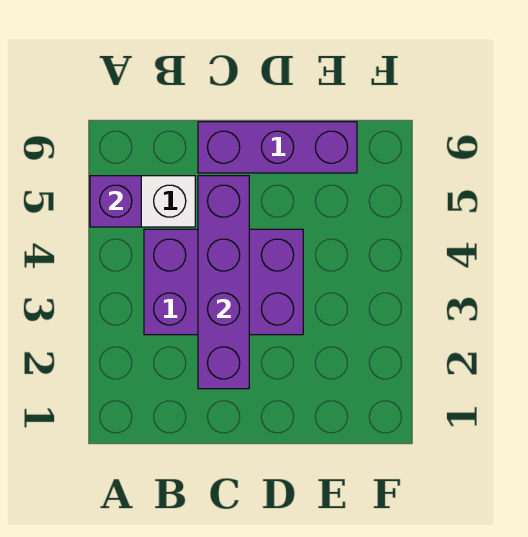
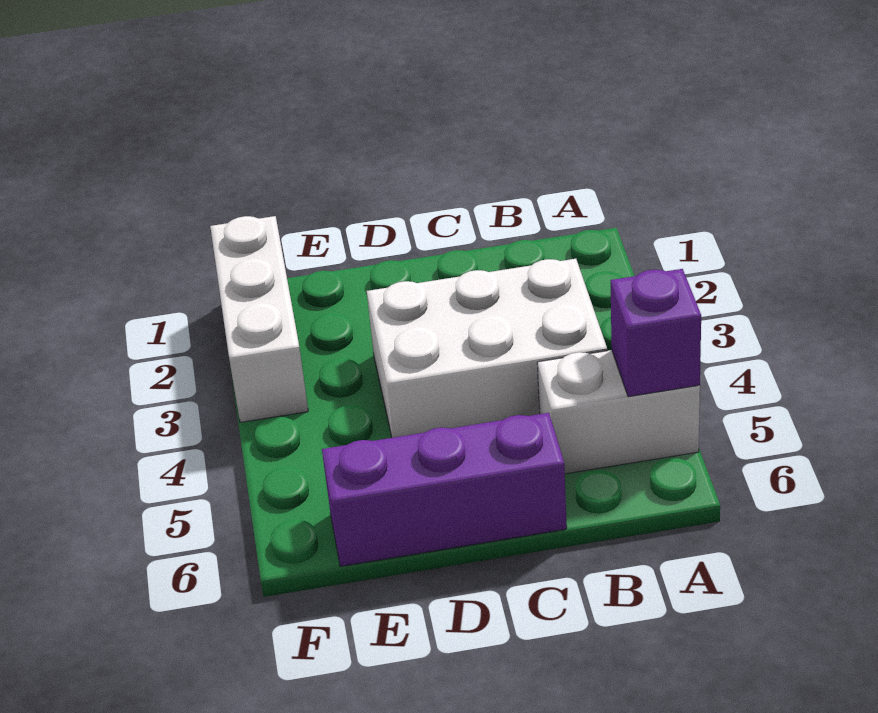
purple brick B3:D4 level 1 -> white brick B3:D4 level 1
purple brick C2:C5 level 2 -> none
none -> white brick F1:F3 level 1

